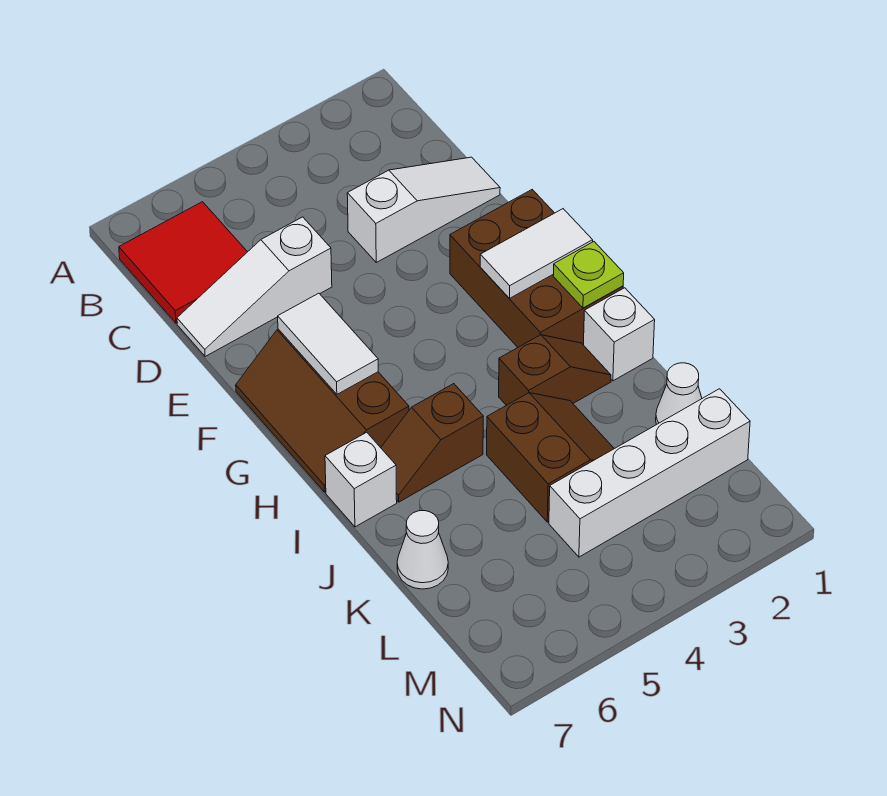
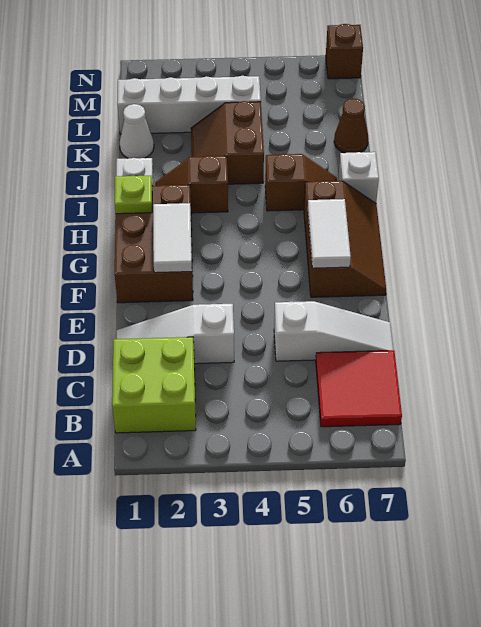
none -> lime brick B1:C2 level 1
white tile G1:G2 level 2 -> white tile F2:G2 level 2
white cone K7 level 1 -> brown cone K7 level 1
none -> brown brick N7 level 1

